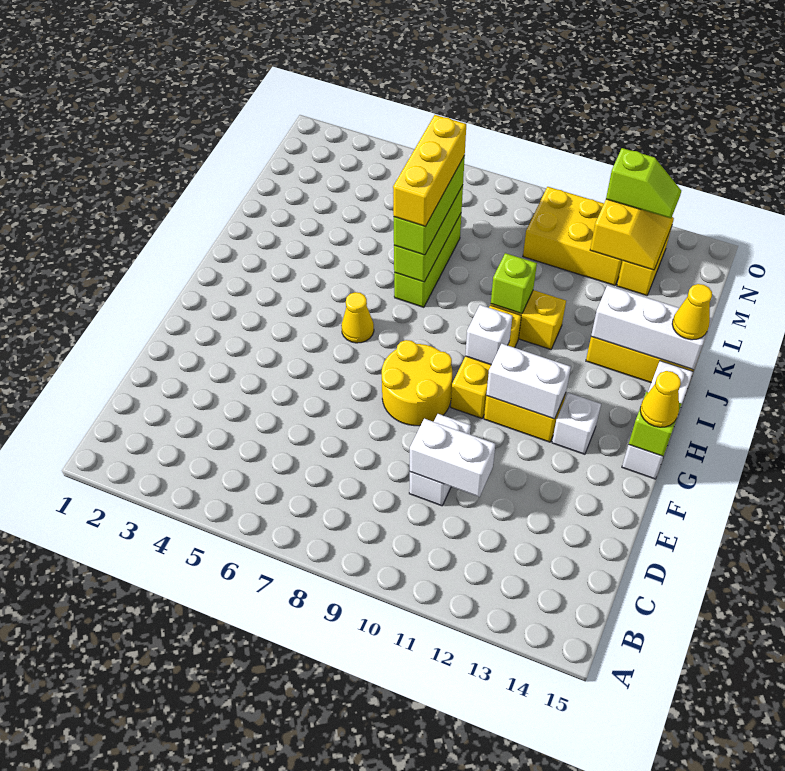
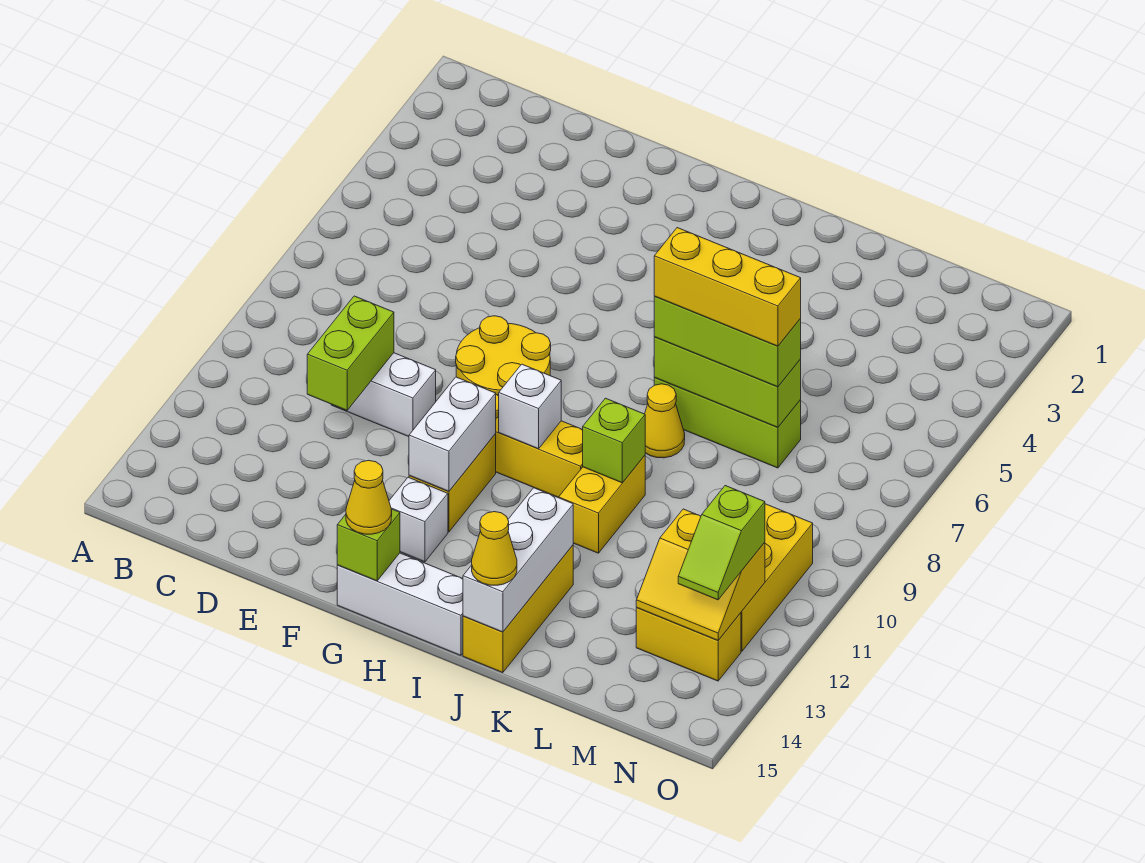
white brick D10:D11 level 2 -> lime brick D10:D11 level 2
yellow cone H6 level 1 -> yellow cone J8 level 1

